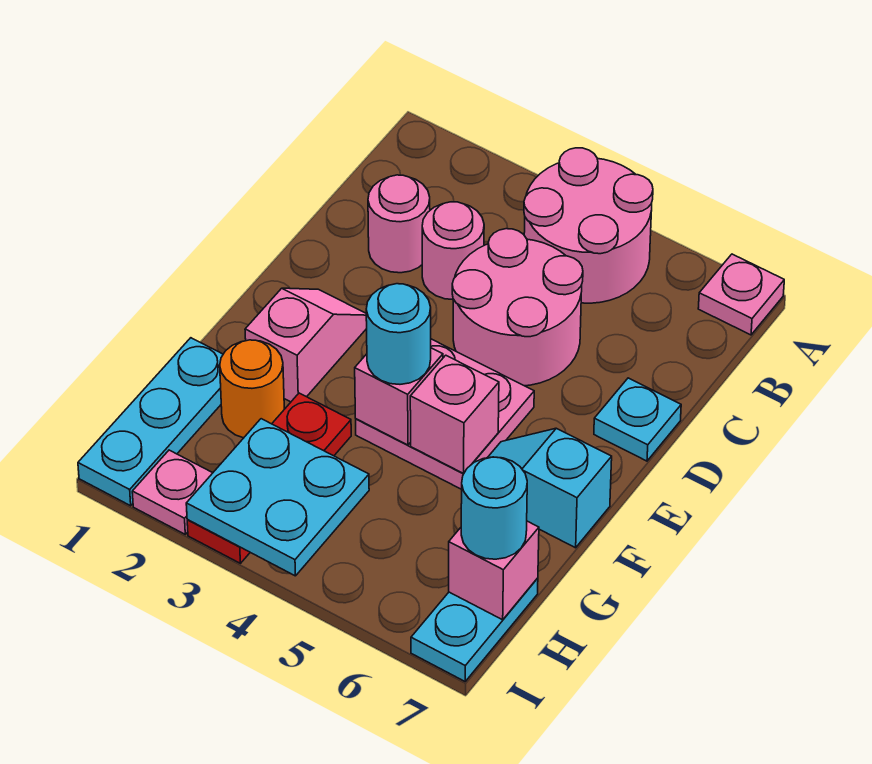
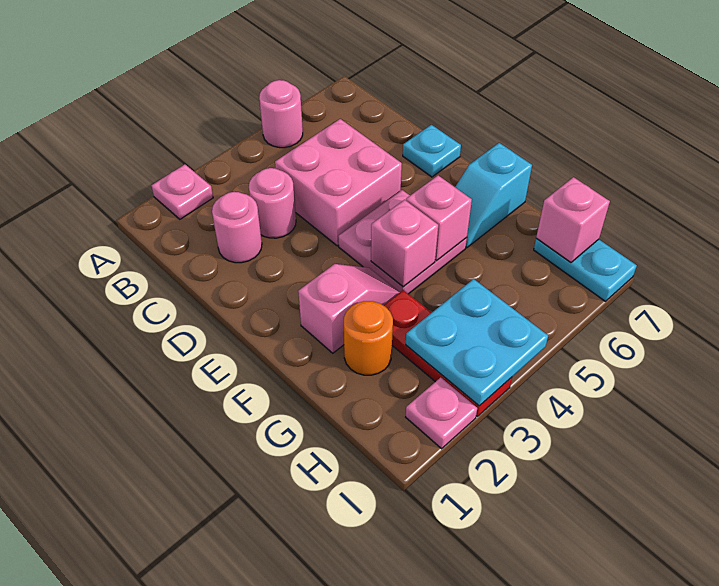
pink round brick A4:B5 level 1 -> pink round brick A5 level 1
pink plate A7 level 1 -> pink plate A2 level 1
pink round brick C4:D5 level 1 -> pink brick C4:D5 level 1
pink slope E2:F2 level 1 top F -> pink slope F2:F3 level 1 top 2
cyan round brick F4 level 3 -> none
cyan plate G1:I1 level 1 -> none
cyan round brick H7 level 3 -> none

